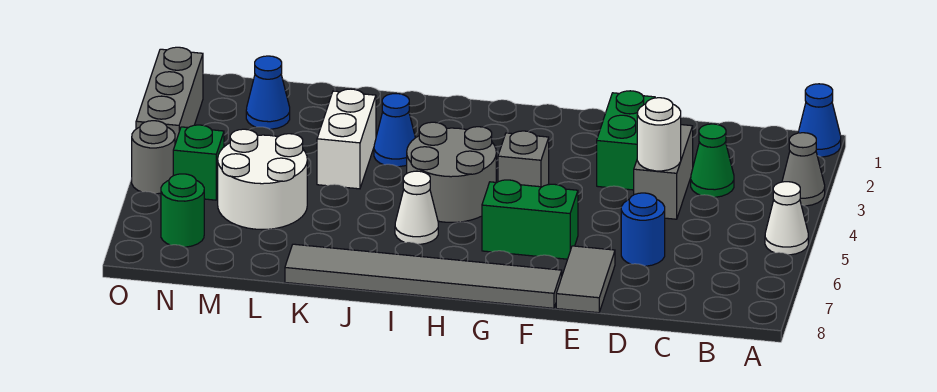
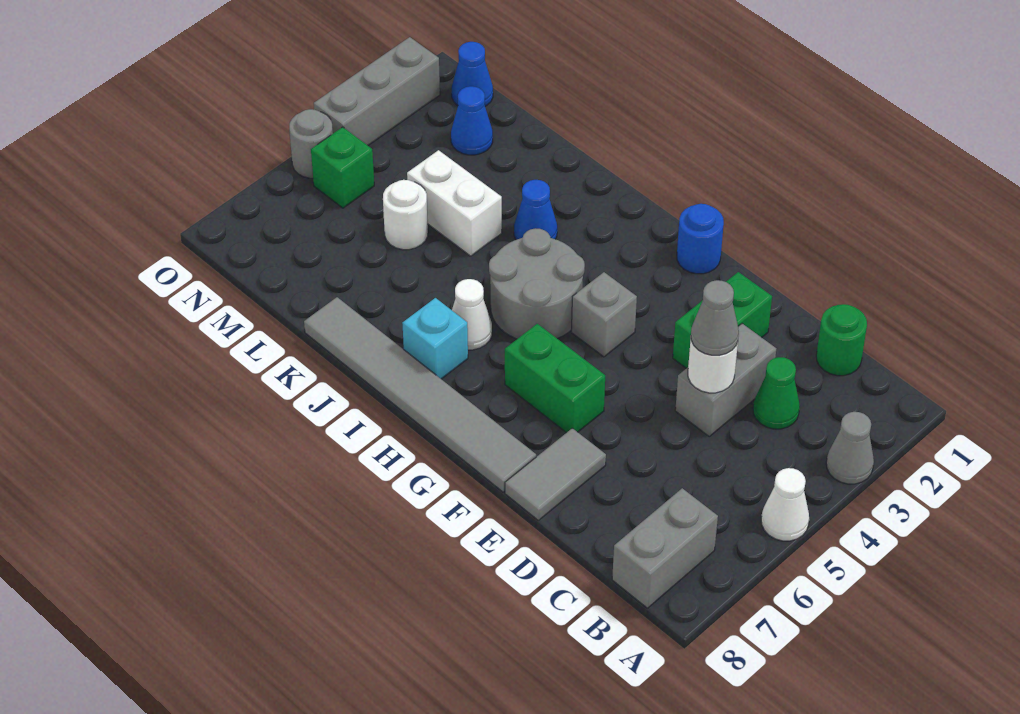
blue cone A1 level 1 -> blue cone N1 level 1
none -> grey brick B7:B8 level 1
none -> grey cone D4 level 3
blue round brick D6 level 1 -> blue round brick G1 level 1
none -> cyan brick I7 level 1
white brick K3:K4 level 1 -> white brick K4:L4 level 1
white round brick L5:M6 level 1 -> white round brick L5 level 1
green round brick N7 level 1 -> green round brick C1 level 1

